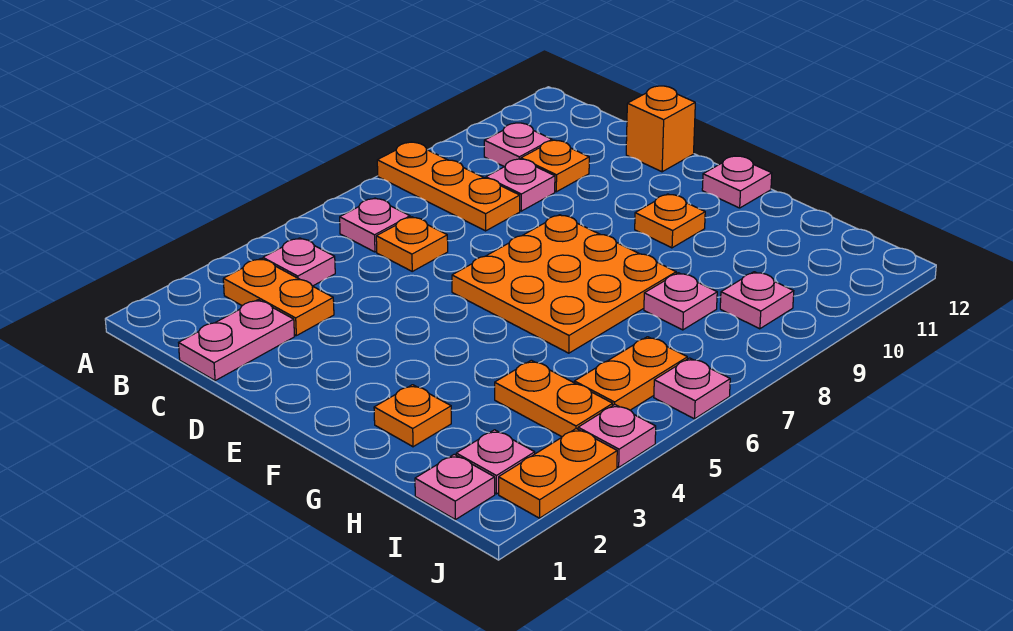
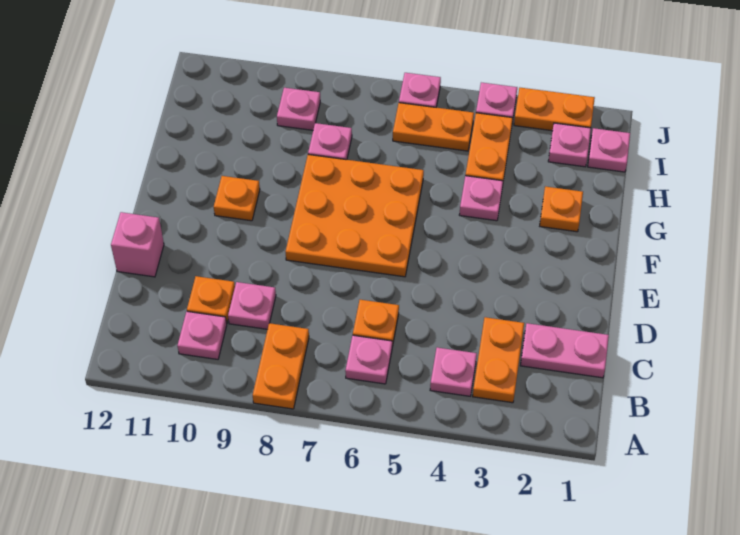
orange plate A8:C8 level 1 -> orange plate A8:B8 level 1
orange brick D12 level 1 -> pink brick D12 level 1
pink plate F12 level 1 -> pink plate G4 level 1

